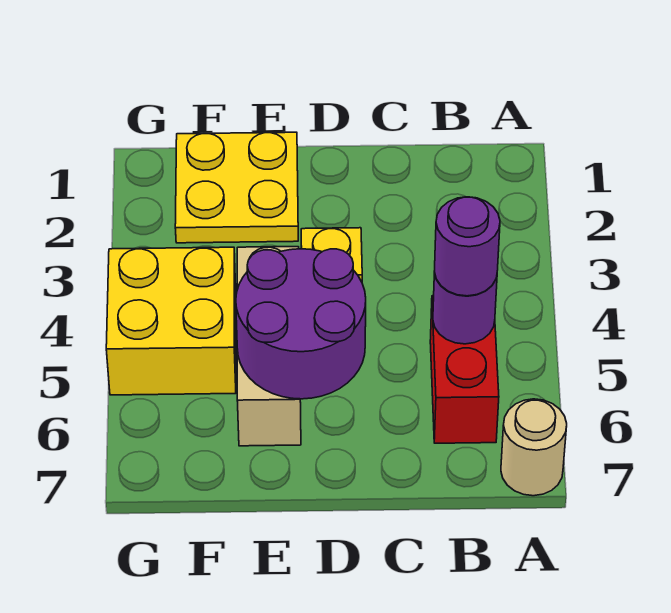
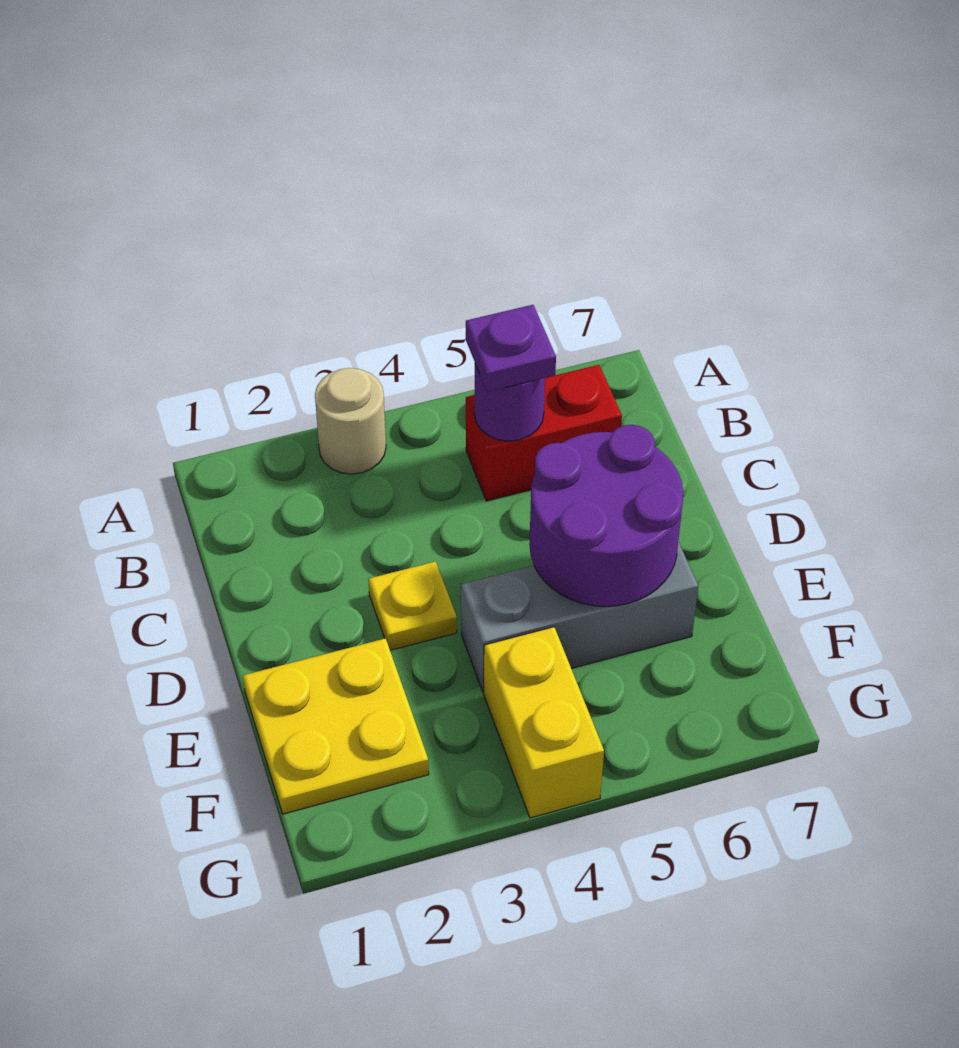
tan round brick A7 level 1 -> tan round brick A3 level 1
purple round brick B5 level 3 -> purple plate B5 level 3
tan brick E4:E6 level 1 -> grey brick E4:E6 level 1
yellow brick F4:G5 level 1 -> yellow brick F4:G4 level 1

